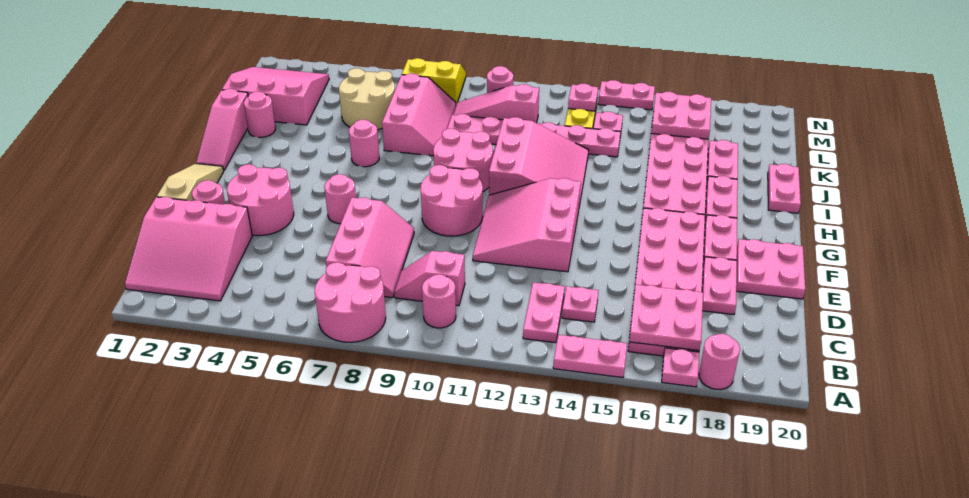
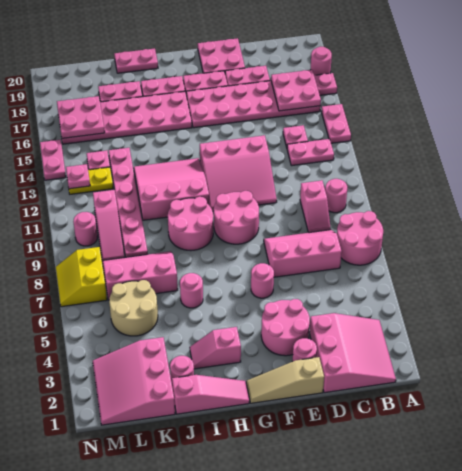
none -> pink slope H3:I3 level 1 top H

